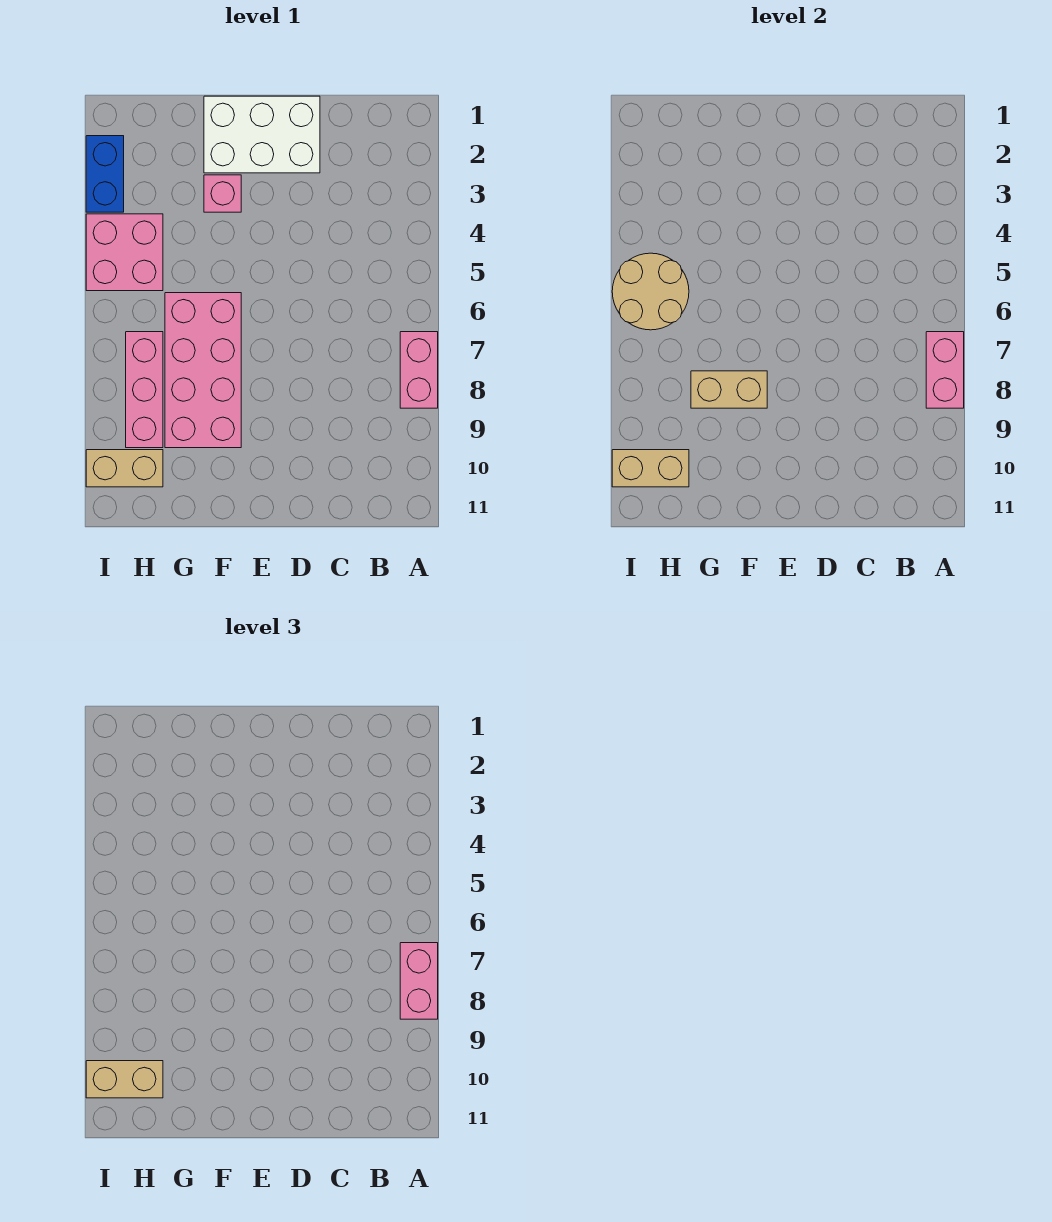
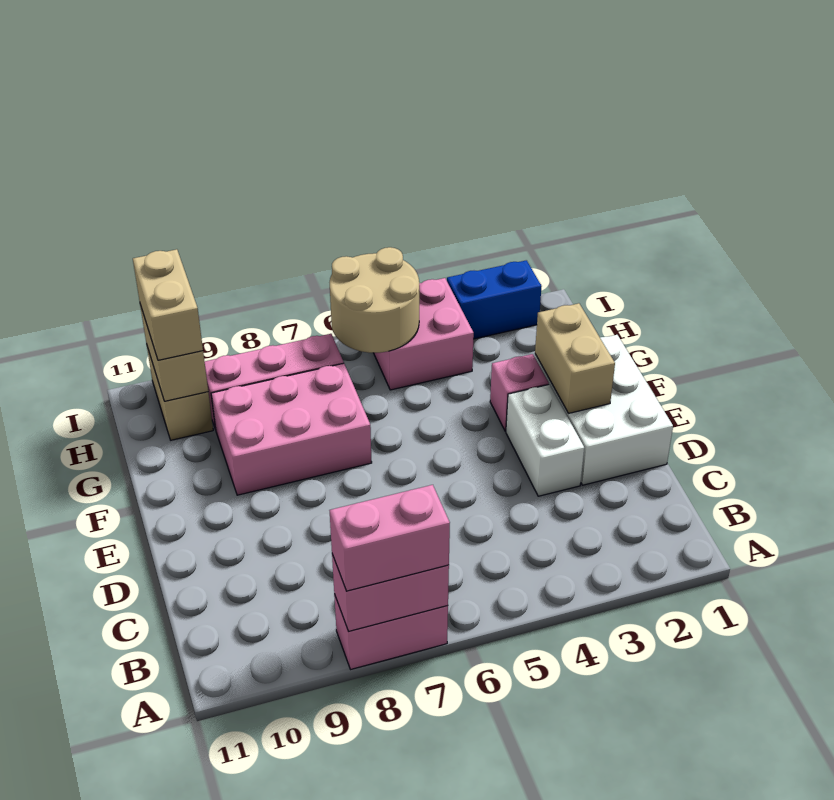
none -> white brick D3:E3 level 1
pink brick F6:G9 level 1 -> pink brick F7:G9 level 1
tan brick F8:G8 level 2 -> tan brick E2:F2 level 2

